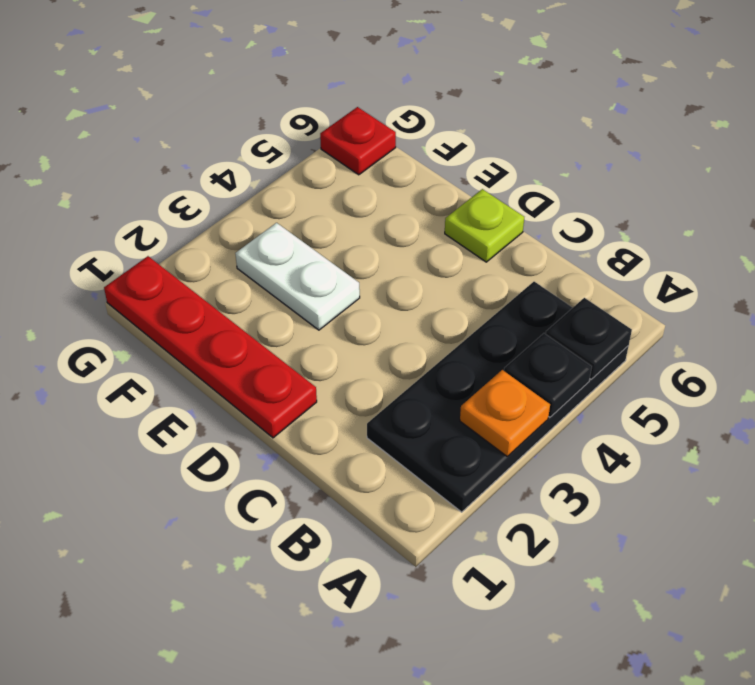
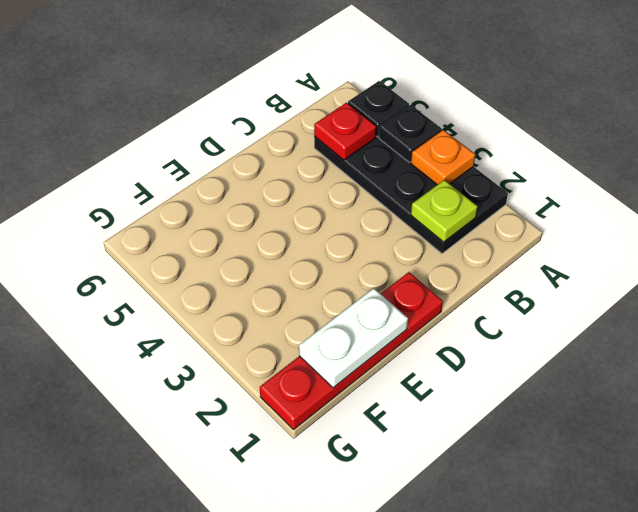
lime plate D6 level 1 -> lime plate B2 level 2
white plate E3:F3 level 1 -> white plate E1:F1 level 2
red plate G6 level 1 -> red plate B5 level 2

